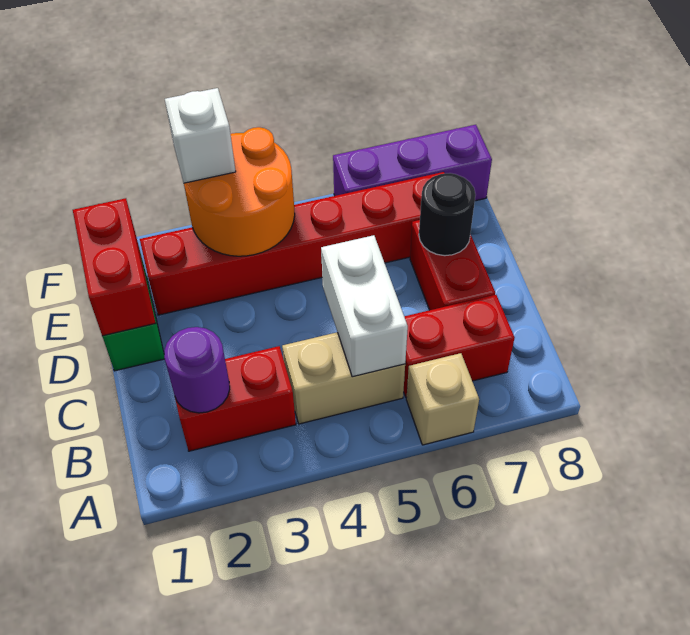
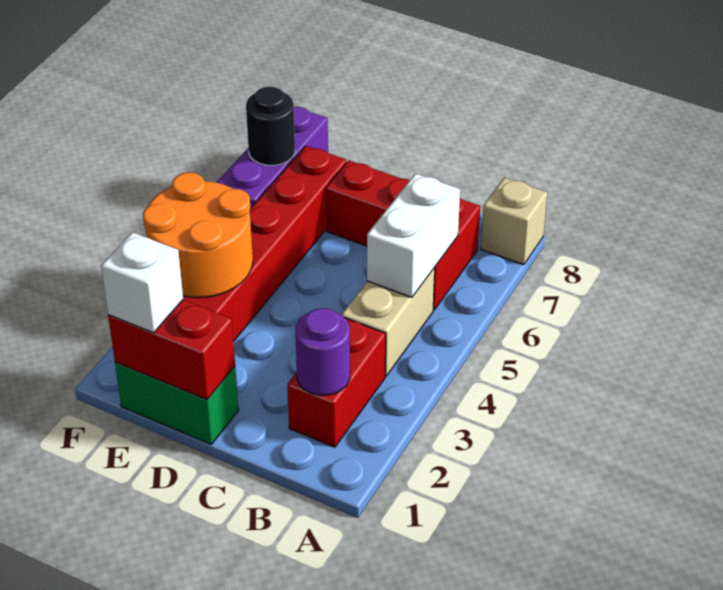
tan brick A6 level 1 -> tan brick A8 level 1
white brick B5:C5 level 2 -> white brick B5:B6 level 2
black round brick D7 level 2 -> black round brick F7 level 2
white brick F3 level 3 -> white brick E1 level 3

